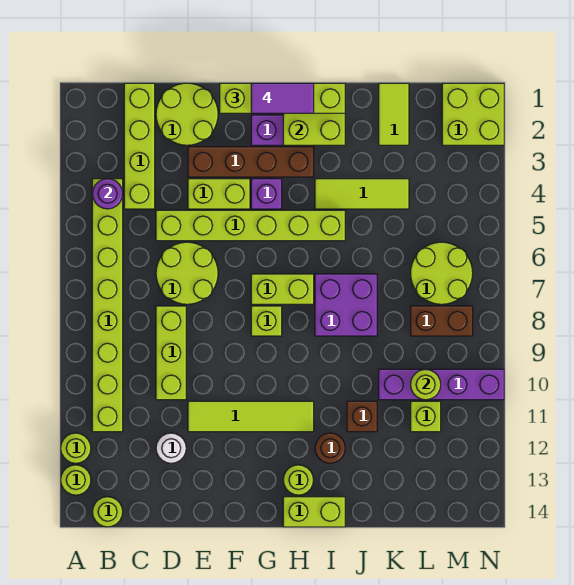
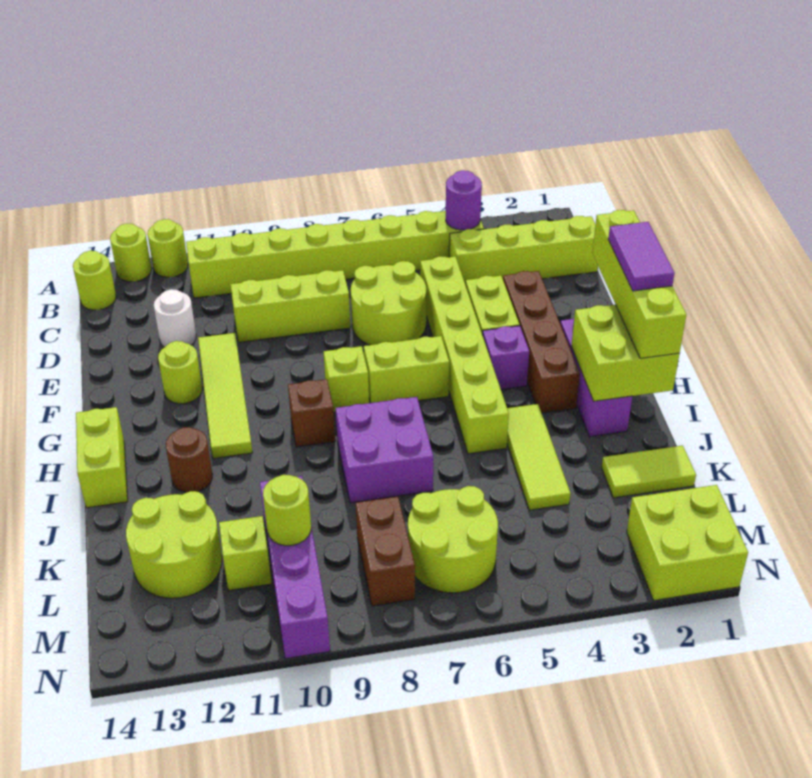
lime round brick D1:E2 level 1 -> lime round brick K12:L13 level 1
lime brick G7:H7 level 1 -> lime brick G6:G7 level 1
lime round brick H13 level 1 -> lime round brick F12 level 1
brown brick J11 level 1 -> brown brick H9 level 1

